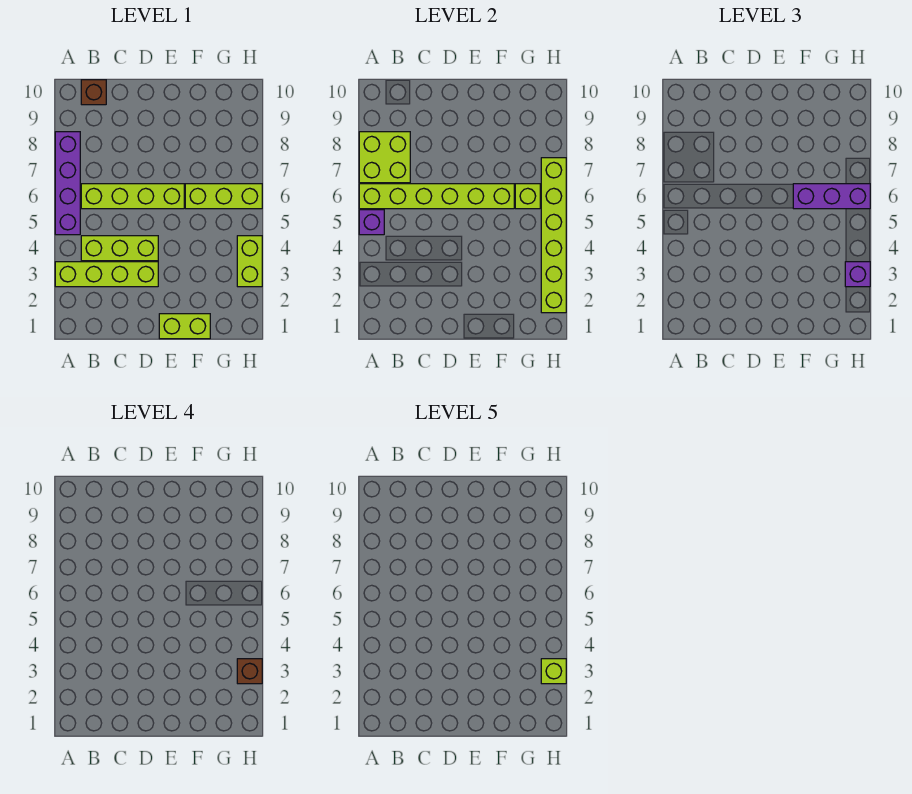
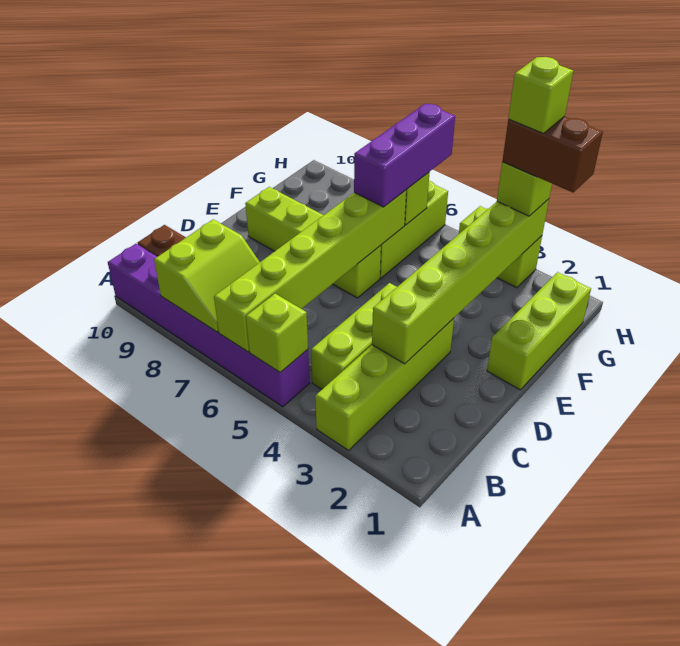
purple brick A5:A8 level 1 -> purple brick A5:A10 level 1
purple brick A5 level 2 -> lime brick A5 level 2
lime brick A7:B8 level 2 -> lime slope A7:B8 level 2 top 8
lime brick B6:E6 level 1 -> lime brick E6:E9 level 1
lime brick E1:F1 level 1 -> lime brick E1:G1 level 1
lime brick H2:H7 level 2 -> lime brick C3:H3 level 2
purple brick H3 level 3 -> lime brick H3 level 3
brown brick H3 level 4 -> brown brick H2:H3 level 4

